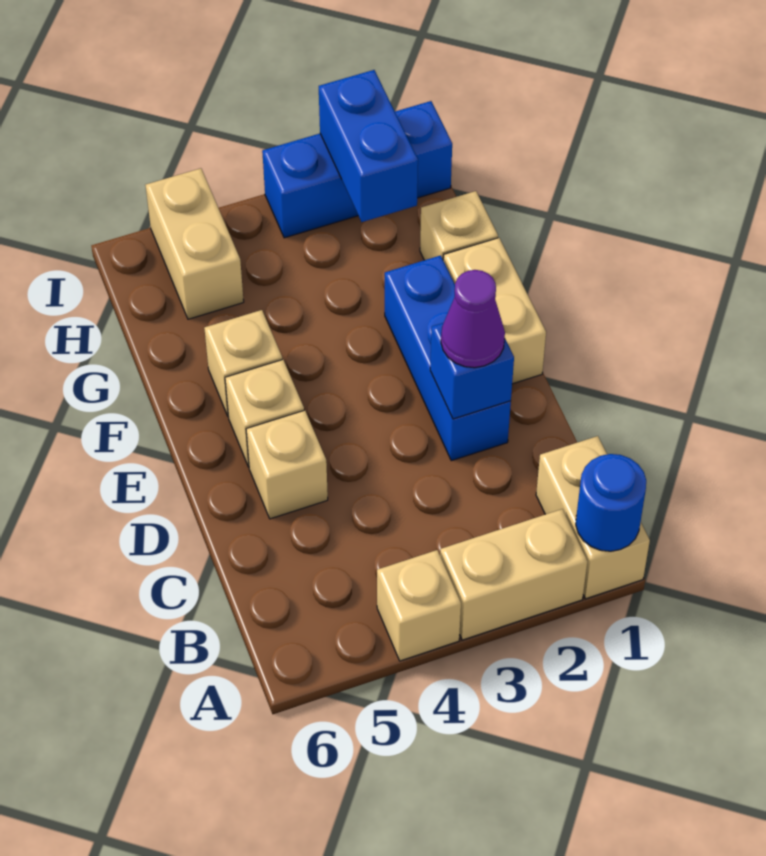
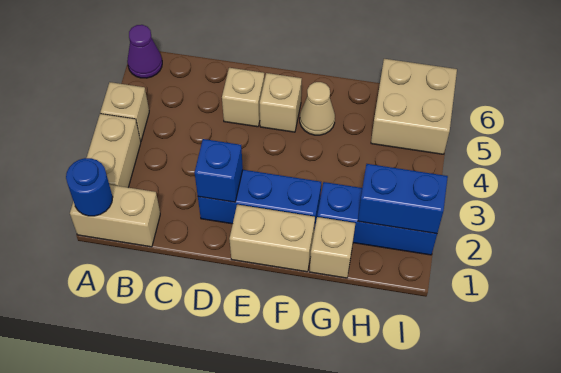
purple cone D2 level 3 -> purple cone A6 level 1
tan brick F5 level 1 -> tan cone F5 level 1
tan brick H5:I5 level 1 -> tan brick H5:I6 level 1
blue brick I1:I3 level 1 -> blue brick G2:I2 level 1

